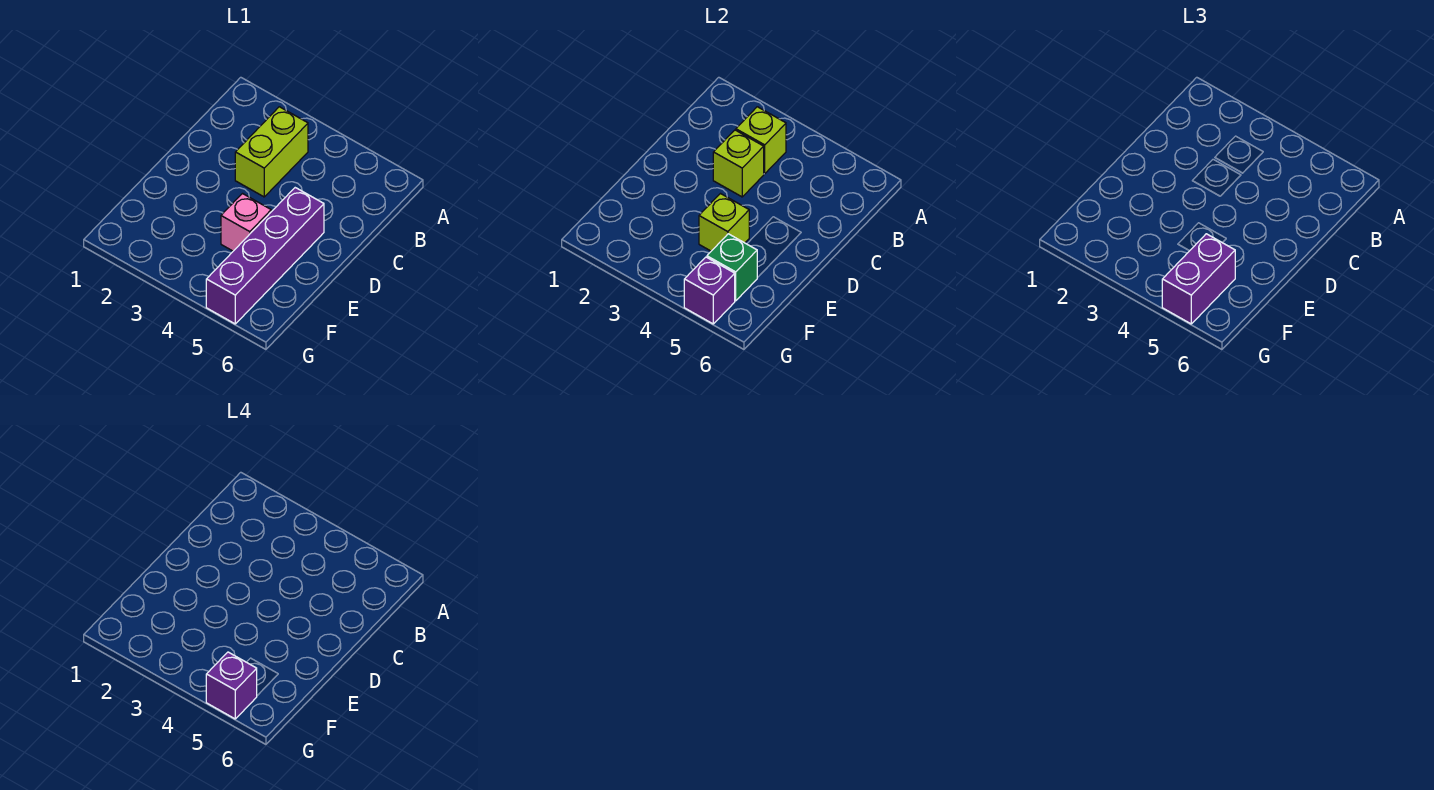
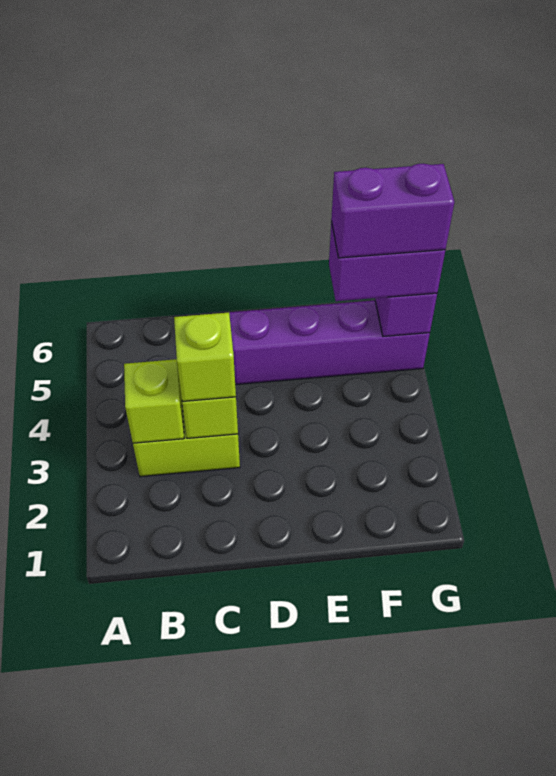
pink brick E4 level 1 -> none
lime brick E4 level 2 -> lime brick C3 level 3
green brick F5 level 2 -> none
purple brick G5 level 4 -> purple brick F5:G5 level 4

